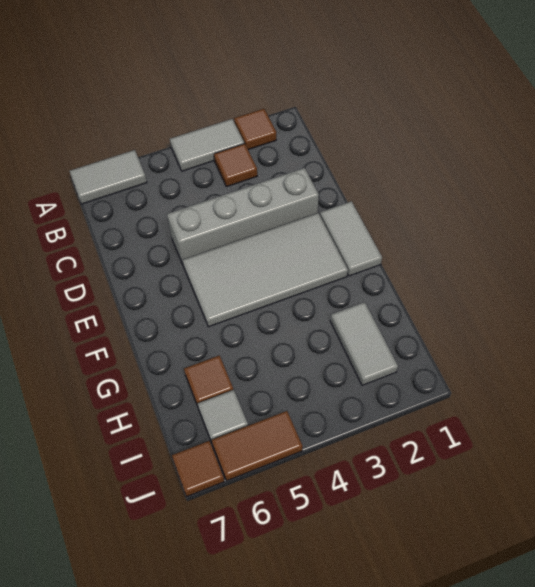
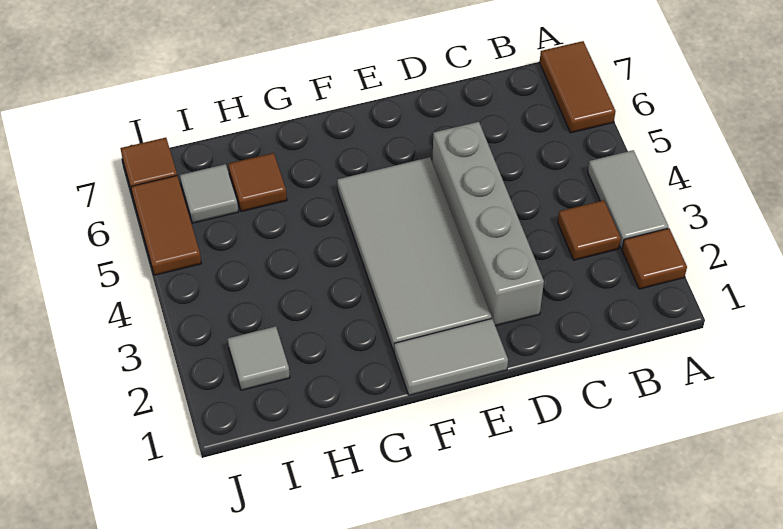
grey tile A6:A7 level 1 -> brown tile A6:A7 level 1
grey tile H2:I2 level 1 -> grey tile I2 level 1

